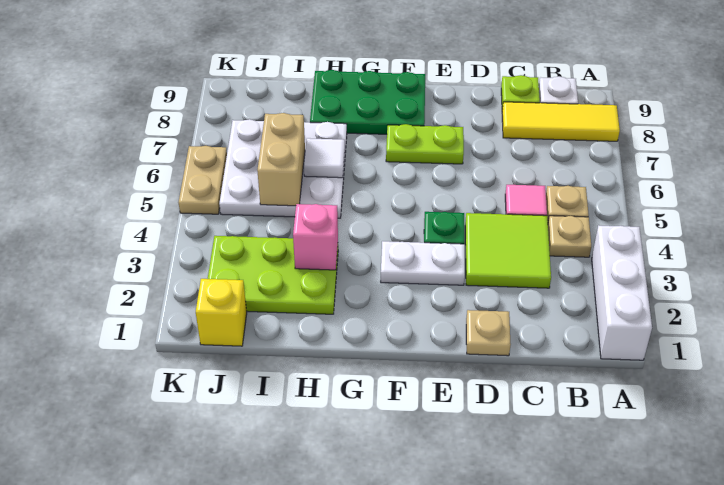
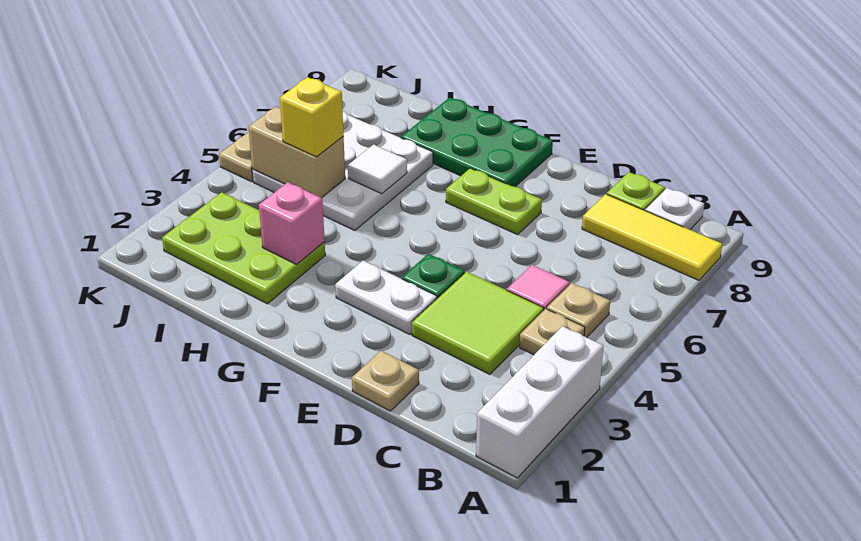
tan brick I5:I6 level 2 -> tan brick I5:J5 level 2
yellow brick J1 level 1 -> yellow brick I5 level 3

